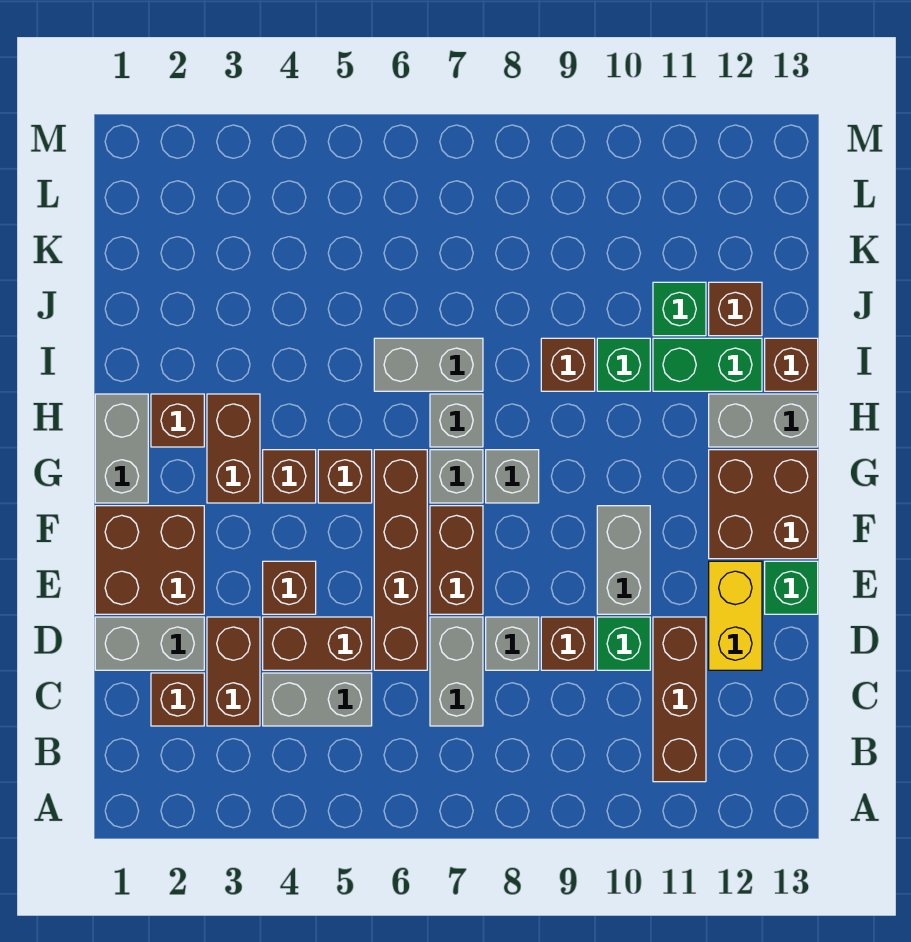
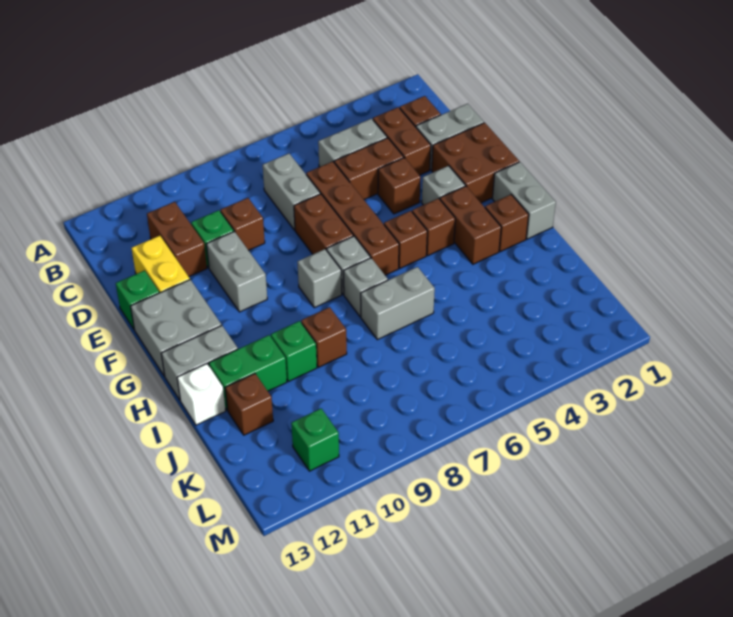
brown brick B11:D11 level 1 -> brown brick C11:D11 level 1
grey brick D8 level 1 -> grey brick F3 level 1
brown brick F12:G13 level 1 -> grey brick F12:G13 level 1
brown brick I13 level 1 -> white brick I13 level 1
green brick J11 level 1 -> green brick L11 level 1

